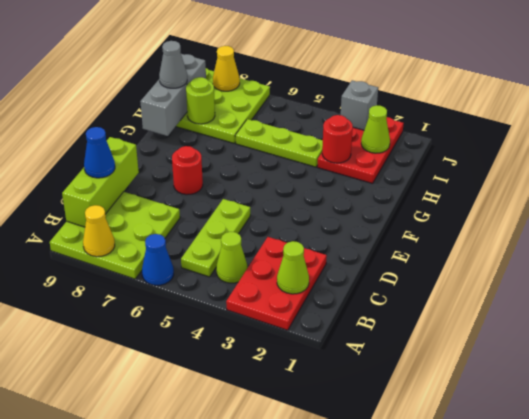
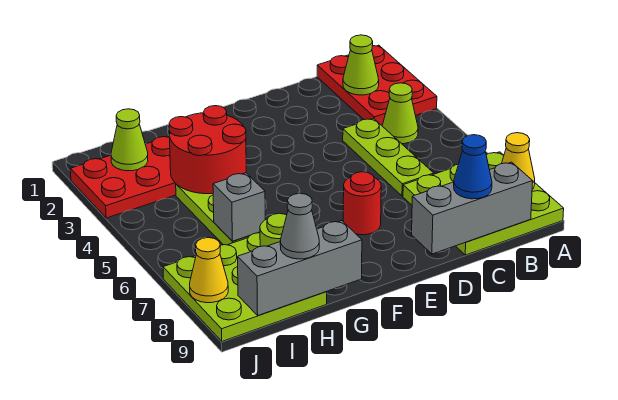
red plate A2:C3 level 1 -> red plate A1:B3 level 1
blue cone A6 level 1 -> none
lime plate B5:D5 level 1 -> lime plate C4:C6 level 1
lime brick B9:D9 level 2 -> grey brick B9:D9 level 2
red round brick H3 level 2 -> red round brick G3:H4 level 2
grey brick J3 level 2 -> grey brick H6 level 2

